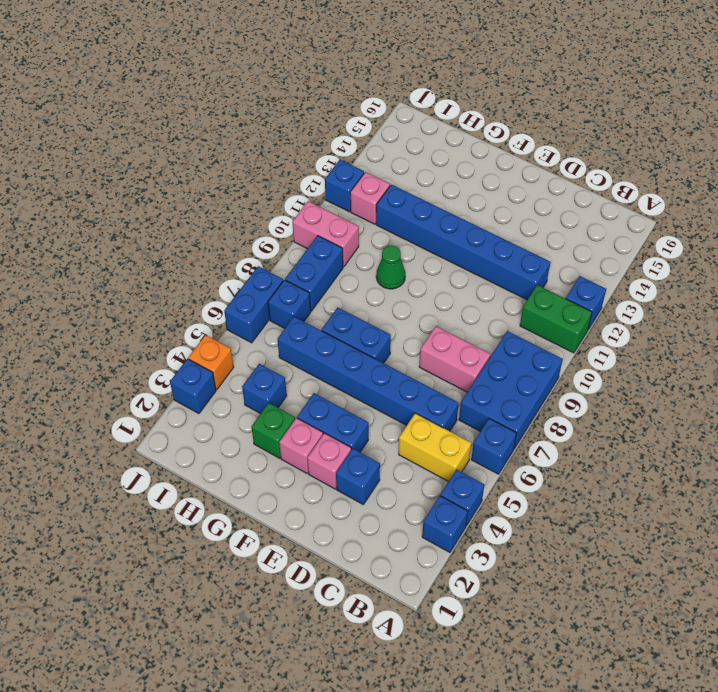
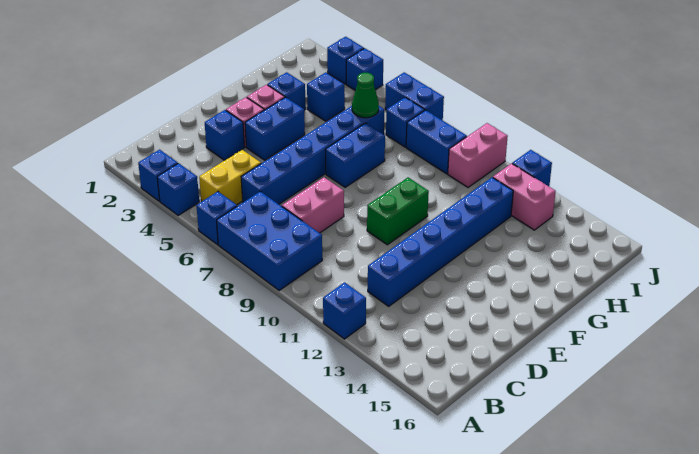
green brick A11:B11 level 1 -> green brick E10:F10 level 1
green brick G3 level 1 -> blue brick G3 level 1
green cone G10 level 1 -> green cone H6 level 2
pink brick I12 level 1 -> pink brick I12:I13 level 1
orange brick J4 level 1 -> blue brick J4 level 1

